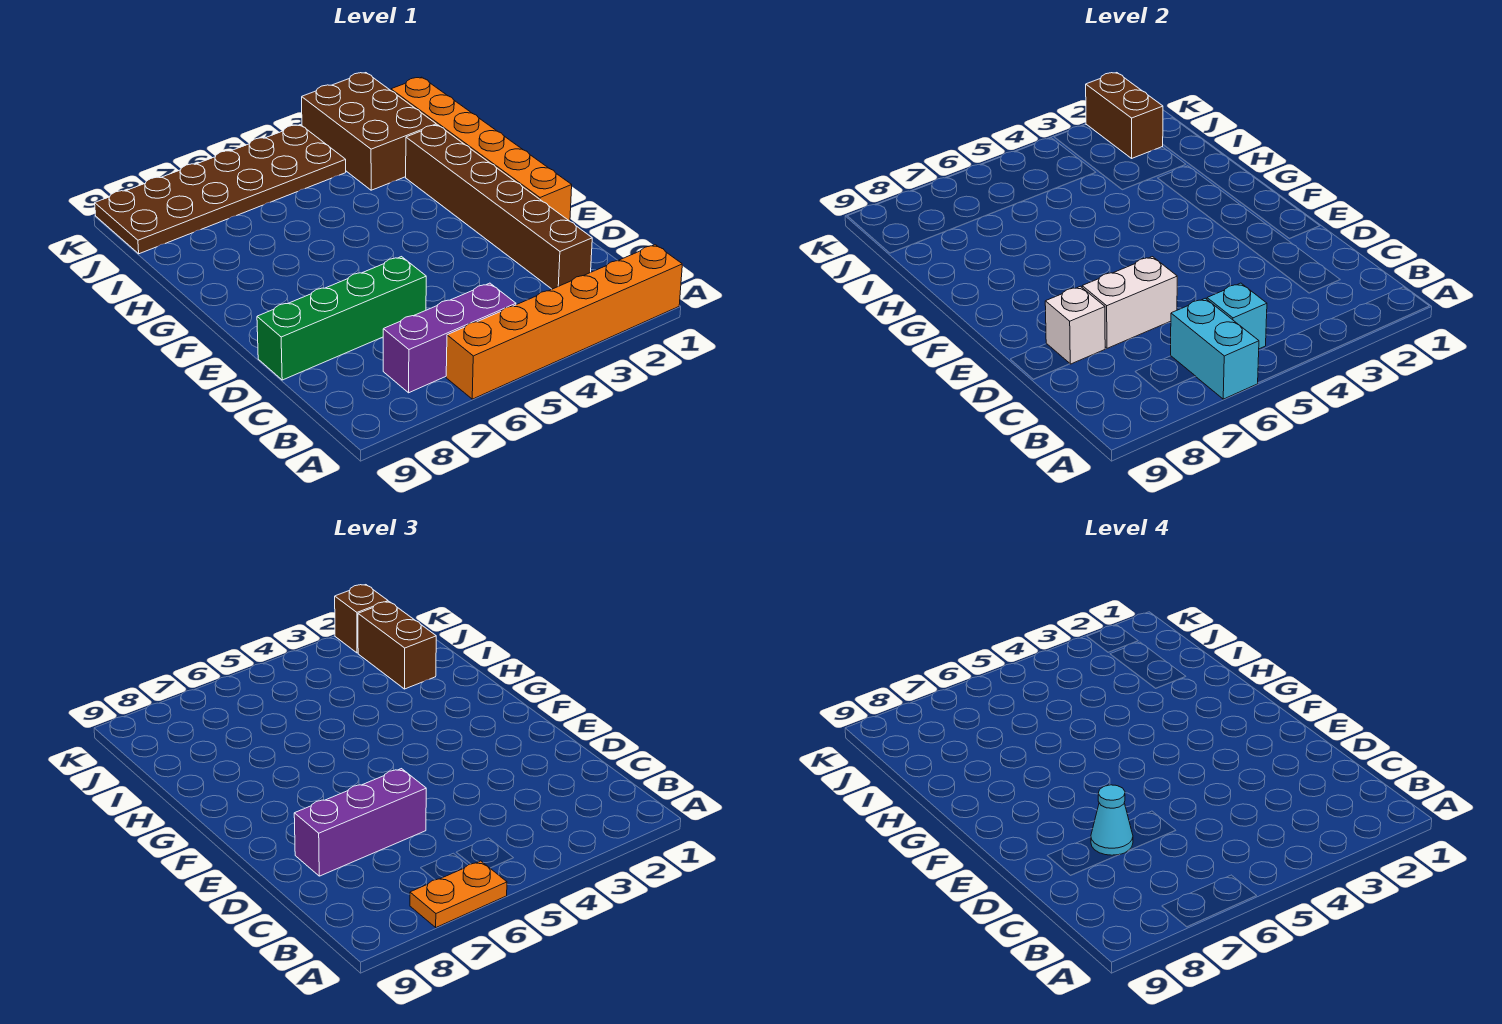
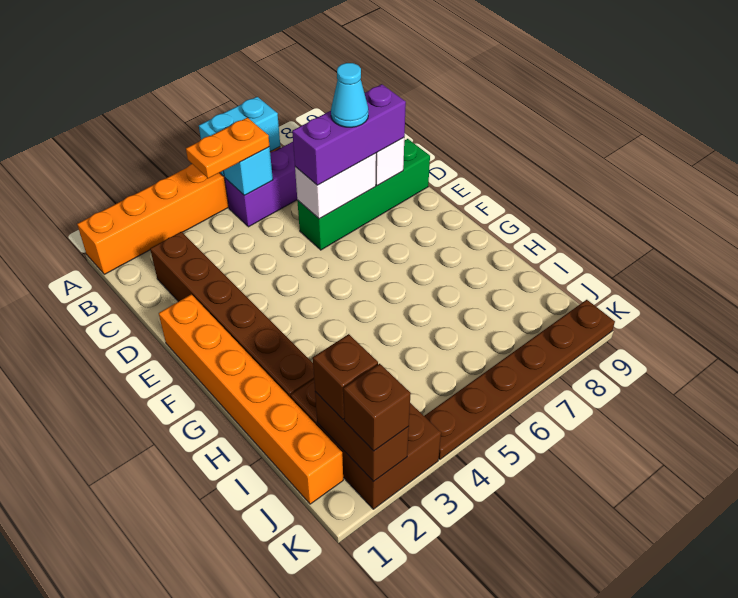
cyan brick A6:B6 level 2 -> cyan brick A5:A6 level 2
orange plate A6:A7 level 3 -> orange plate B4:B5 level 3
brown brick I2:J2 level 3 -> brown brick J2 level 3
brown plate J4:K9 level 1 -> brown plate K4:K9 level 1

